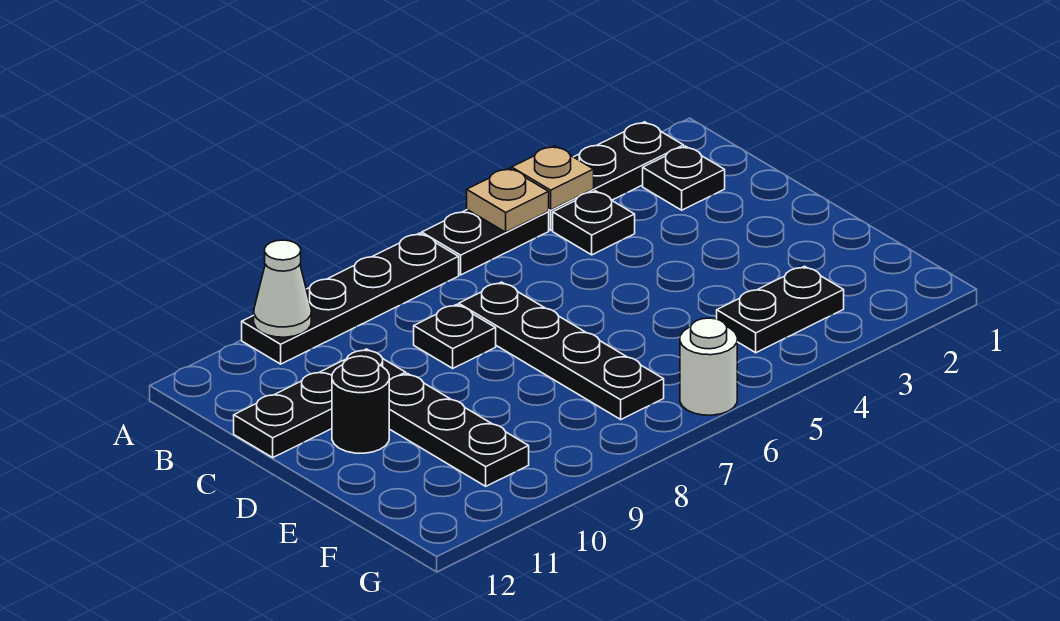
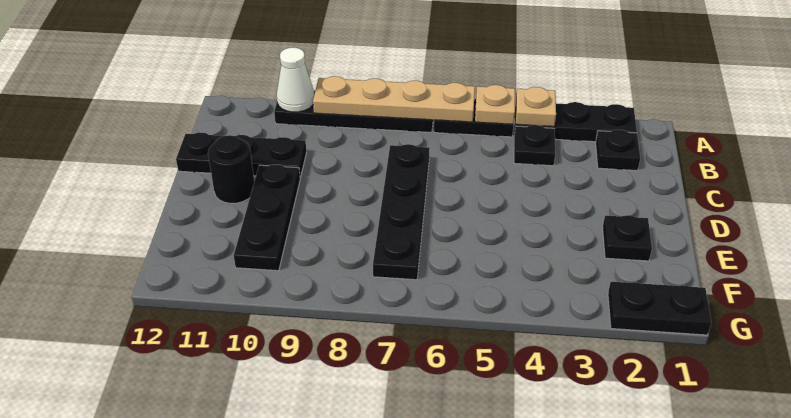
none -> tan plate A6:A9 level 2
black plate C8 level 1 -> black plate E2 level 1
black plate F3:F4 level 1 -> black plate G1:G2 level 1
white round brick G6 level 1 -> none

